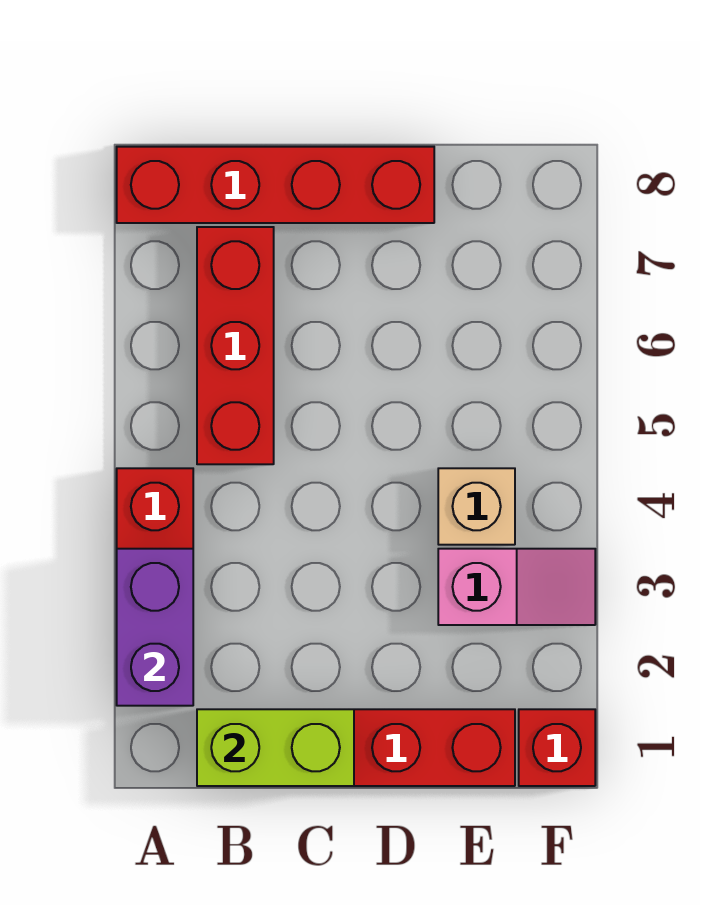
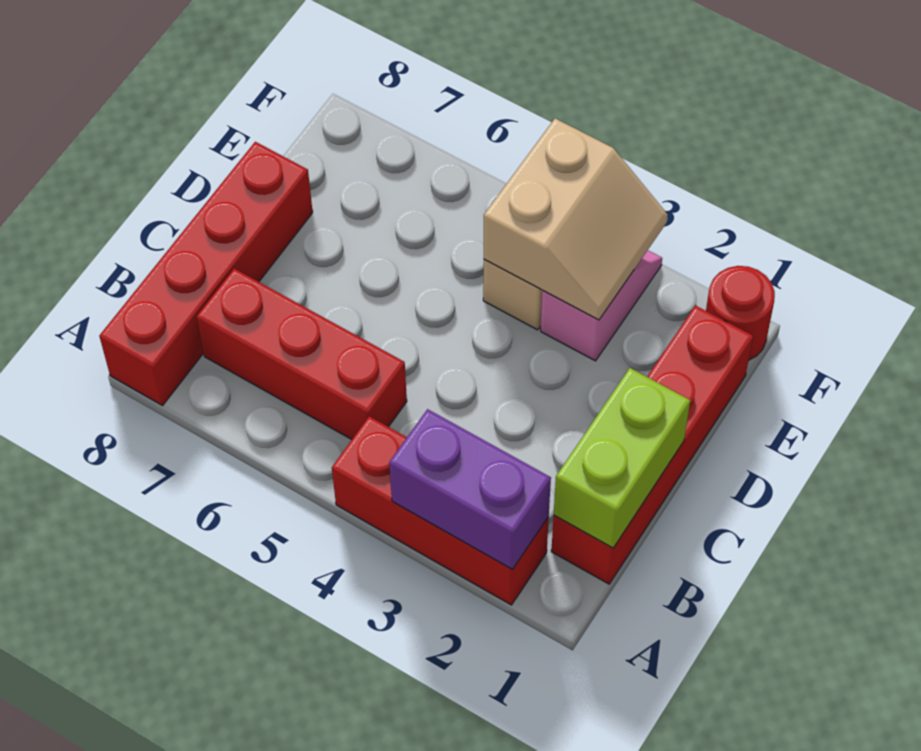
none -> tan slope E3:F4 level 2 top 4
red brick F1 level 1 -> red round brick F1 level 1

